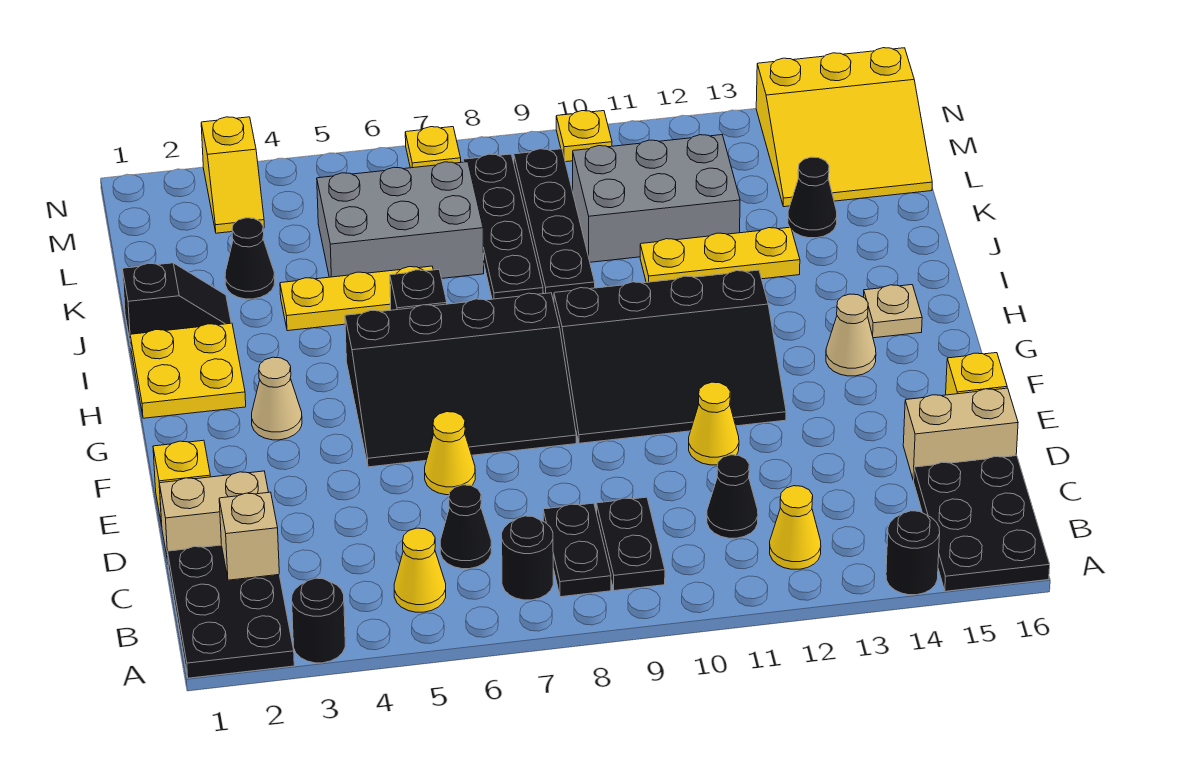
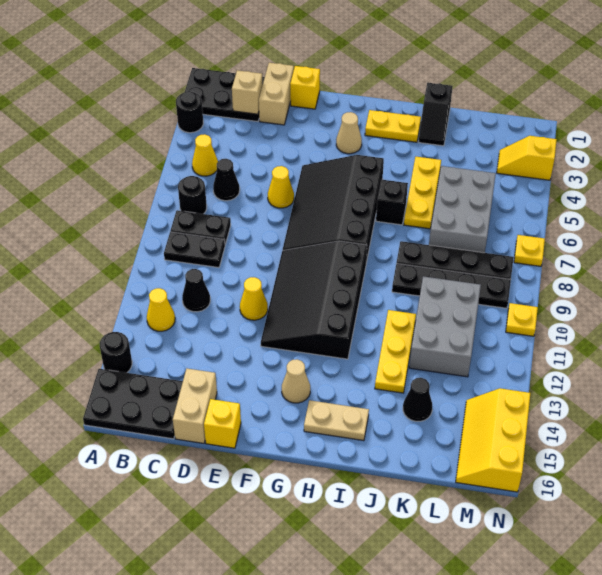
yellow plate H1:I2 level 1 -> yellow plate H2:I2 level 1
tan plate H15 level 1 -> tan plate H15:I15 level 1
black cone K3 level 1 -> none
yellow slope L14:N16 level 1 top N -> yellow slope M14:N16 level 1 top N

